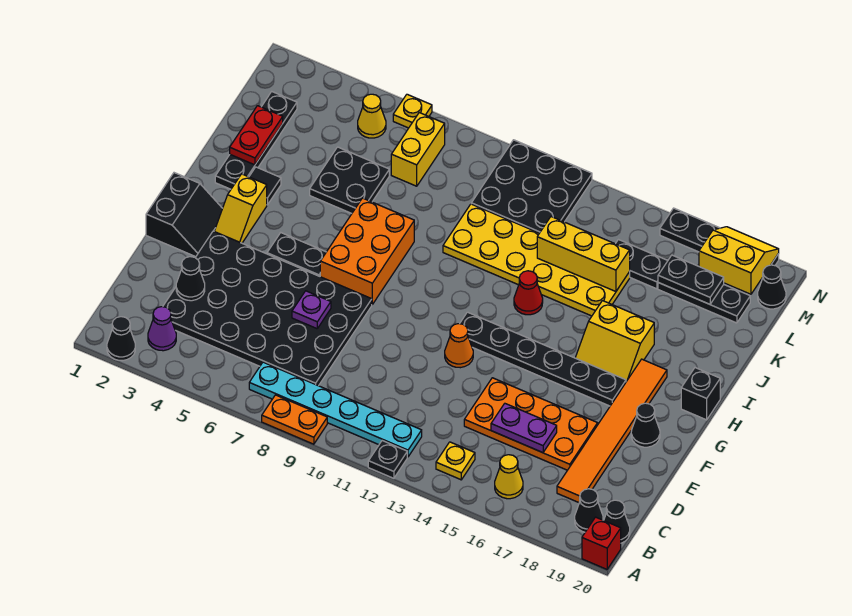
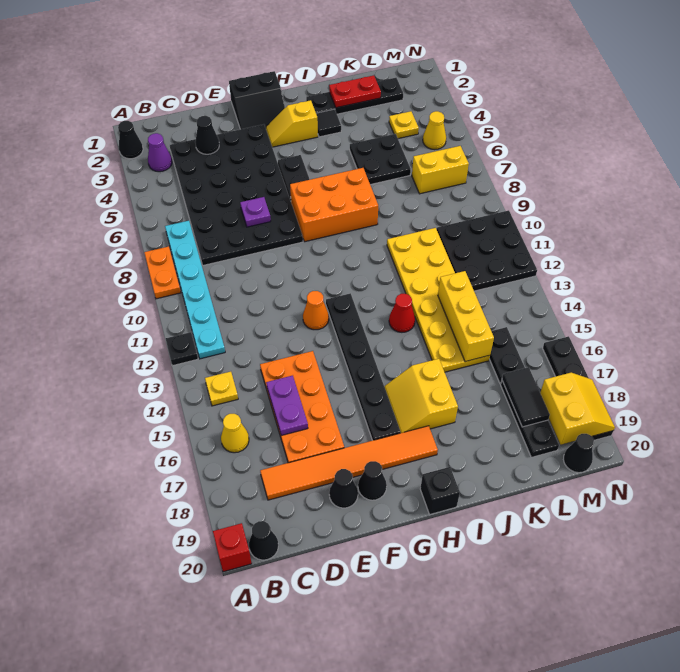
black cone B19 level 1 -> black cone E19 level 1
black plate L17:L18 level 2 -> black tile L17:L18 level 2
yellow plate N6 level 1 -> yellow plate L4 level 1

